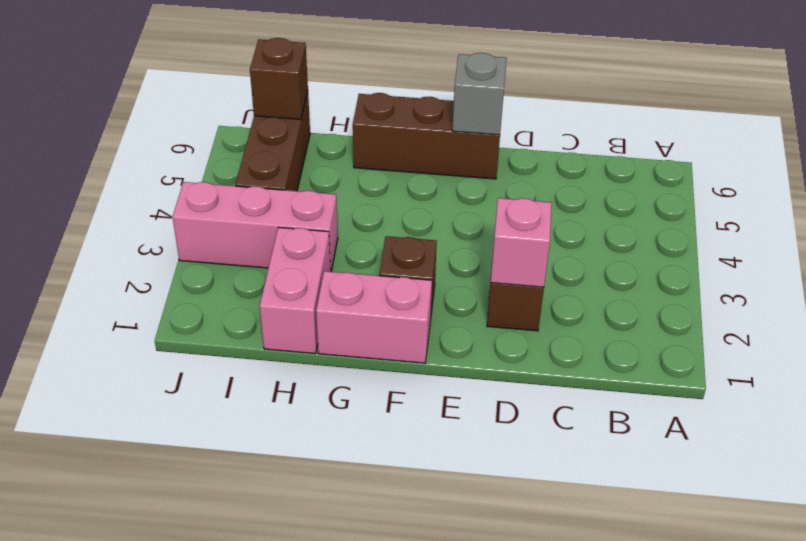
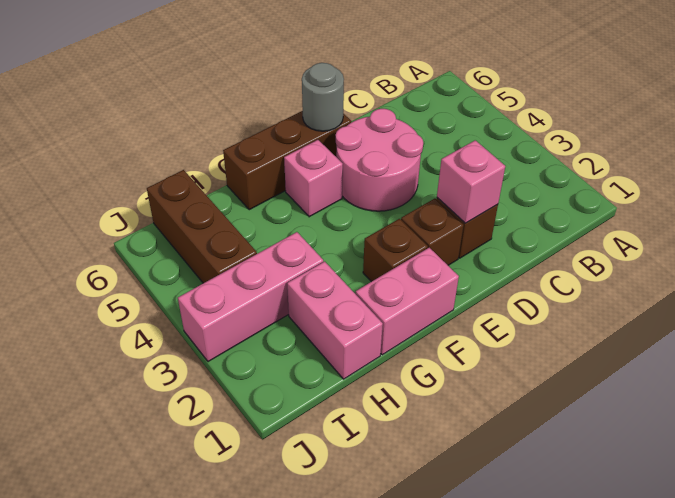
none -> pink round brick D4:E5 level 1
grey brick E6 level 2 -> grey round brick E6 level 2
none -> pink brick F5 level 1
brown brick I6 level 2 -> brown brick E2 level 1

